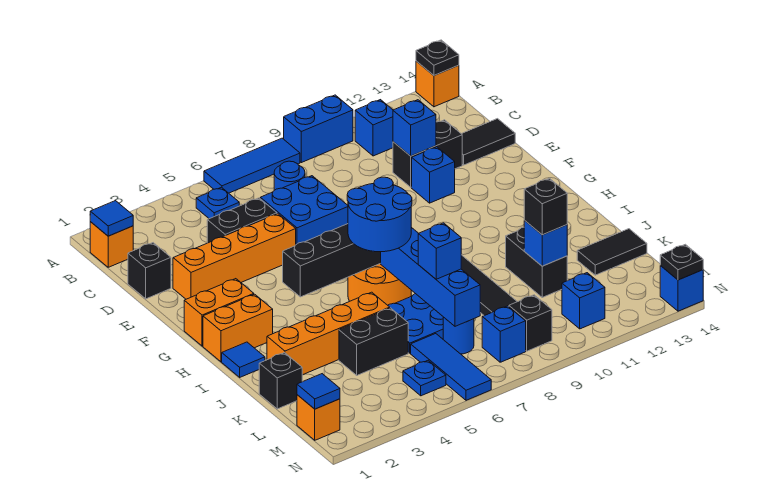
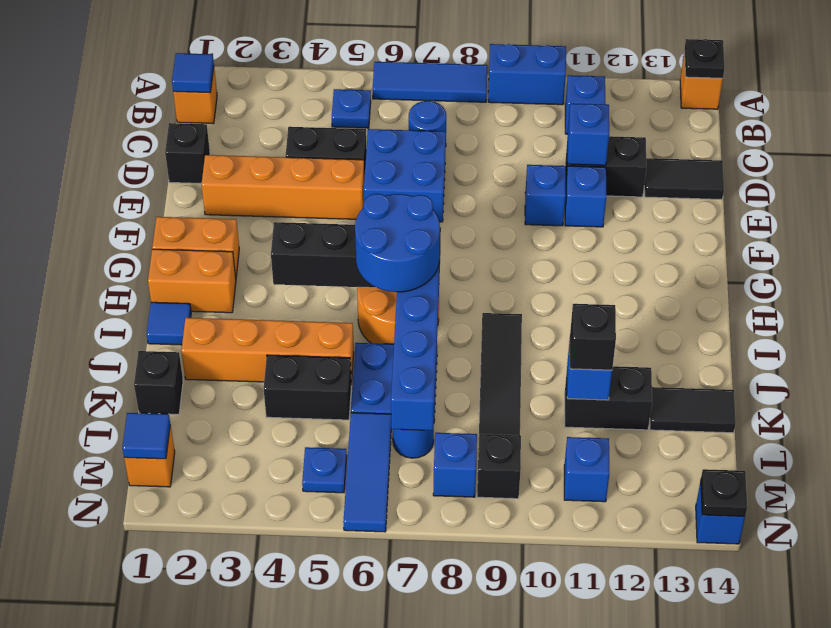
black brick J11:K11 level 1 -> black brick K11:K12 level 1
blue brick K7 level 3 -> blue brick E10 level 1

